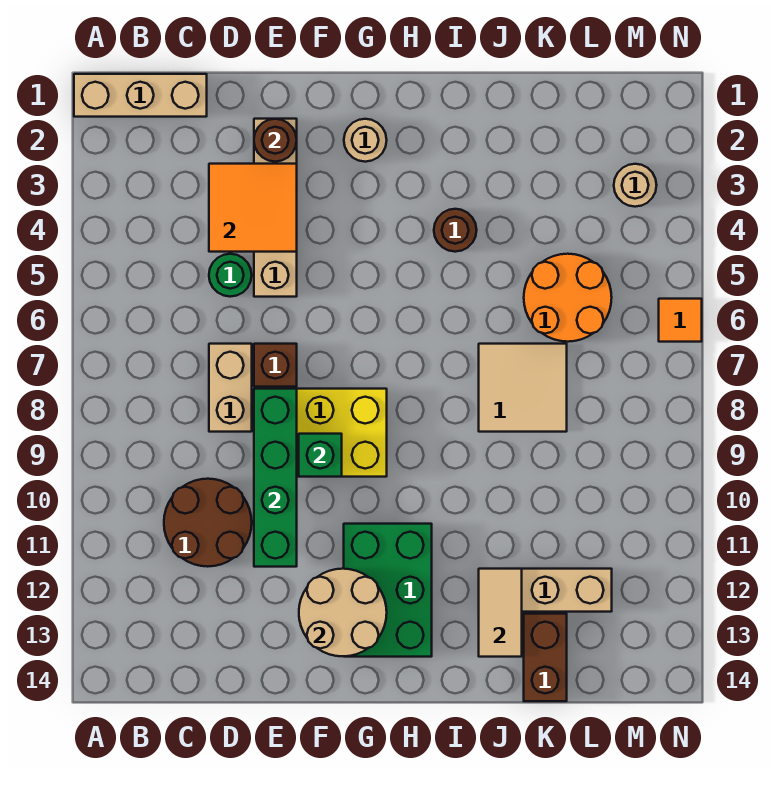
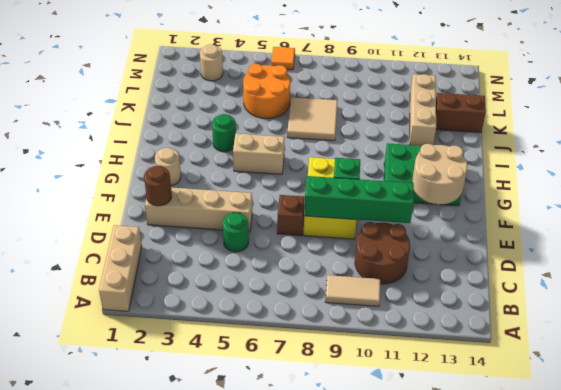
orange tile D3:E4 level 2 -> none
tan brick D7:D8 level 1 -> tan brick H5:H6 level 1
brown round brick I4 level 1 -> green round brick I4 level 1
tan tile J12:J13 level 2 -> tan tile B9:B10 level 1

